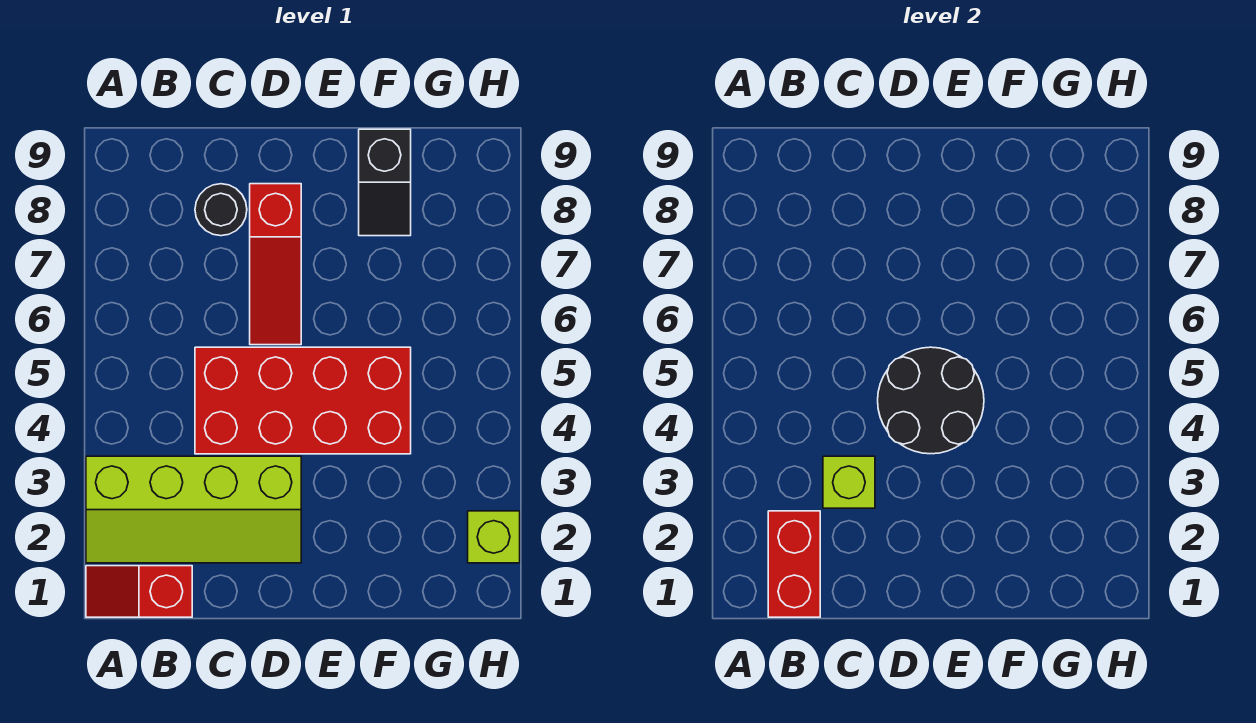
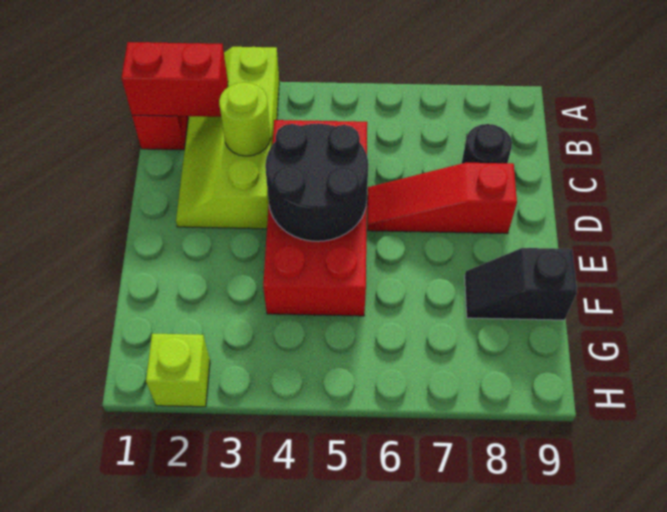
lime brick C3 level 2 -> lime round brick C3 level 2

